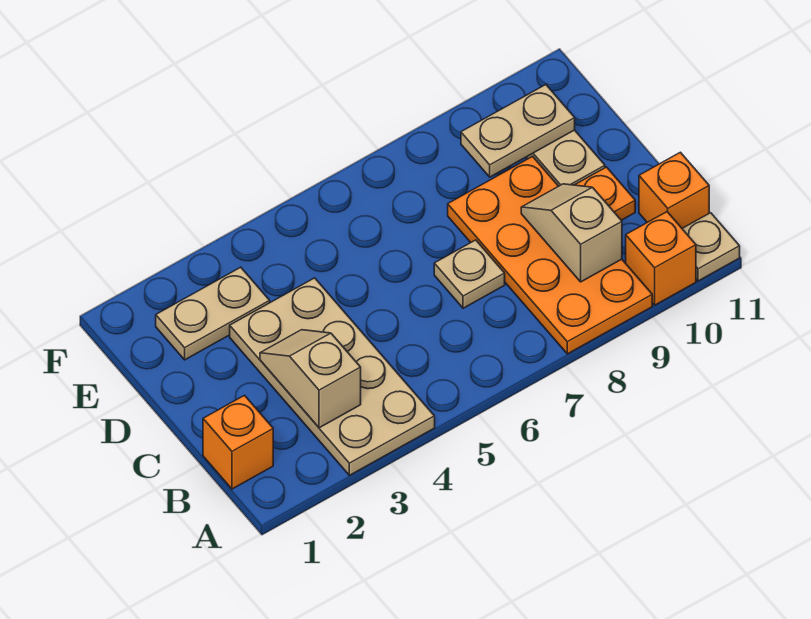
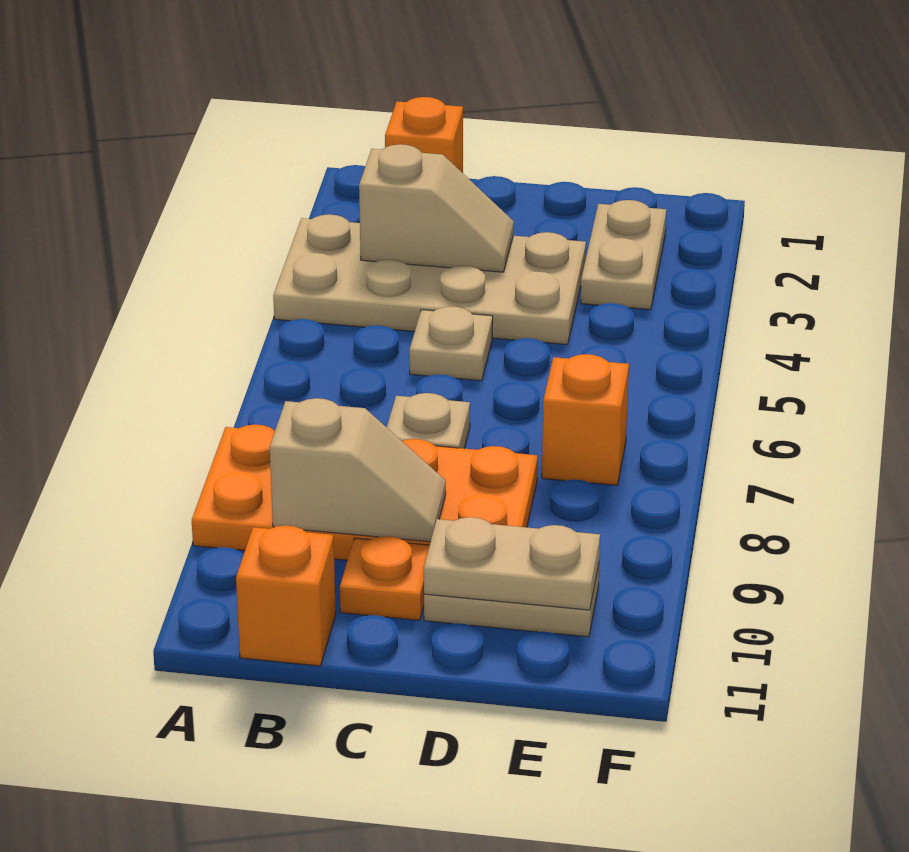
orange brick A10 level 1 -> orange brick E7 level 1
tan plate A11 level 1 -> tan plate C5 level 1
tan plate E9:E10 level 2 -> tan plate D10:E10 level 2

